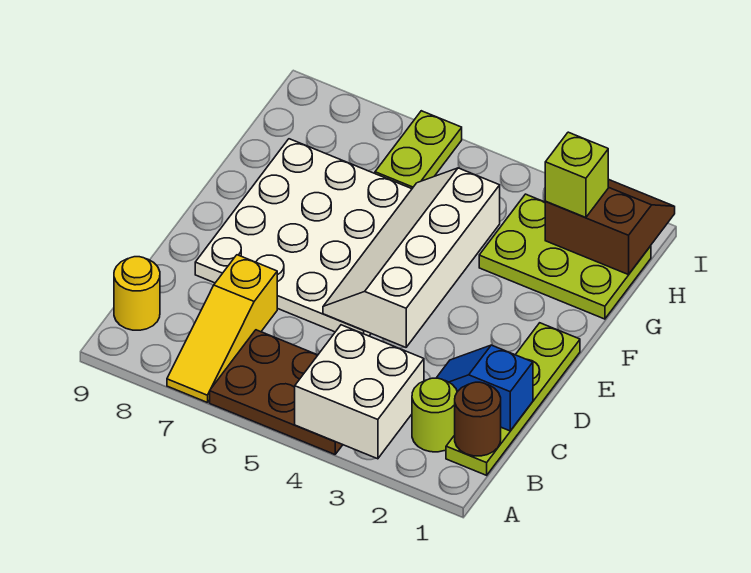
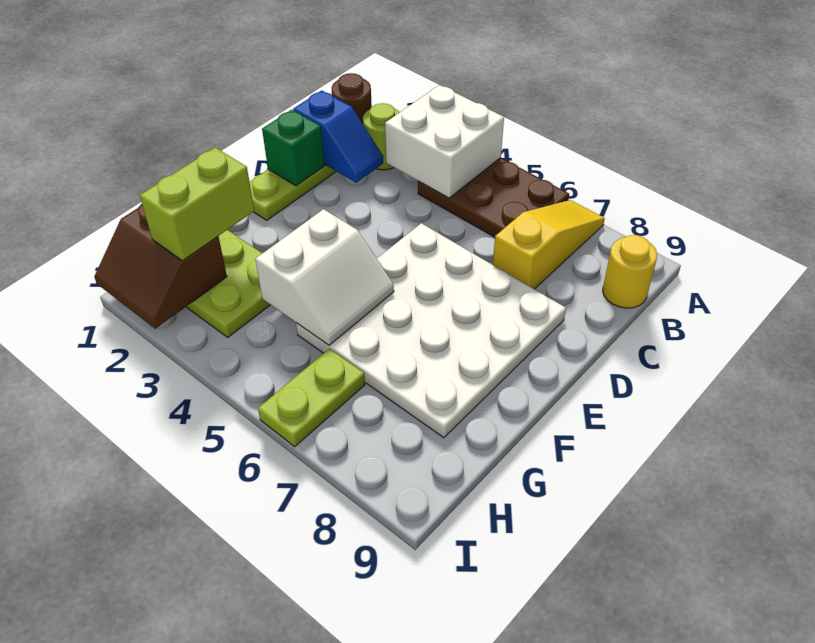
none -> green brick D1 level 2
white slope D4:G5 level 2 top 4 -> white slope F4:G5 level 2 top 4
lime brick H2 level 3 -> lime brick G2:H2 level 3

